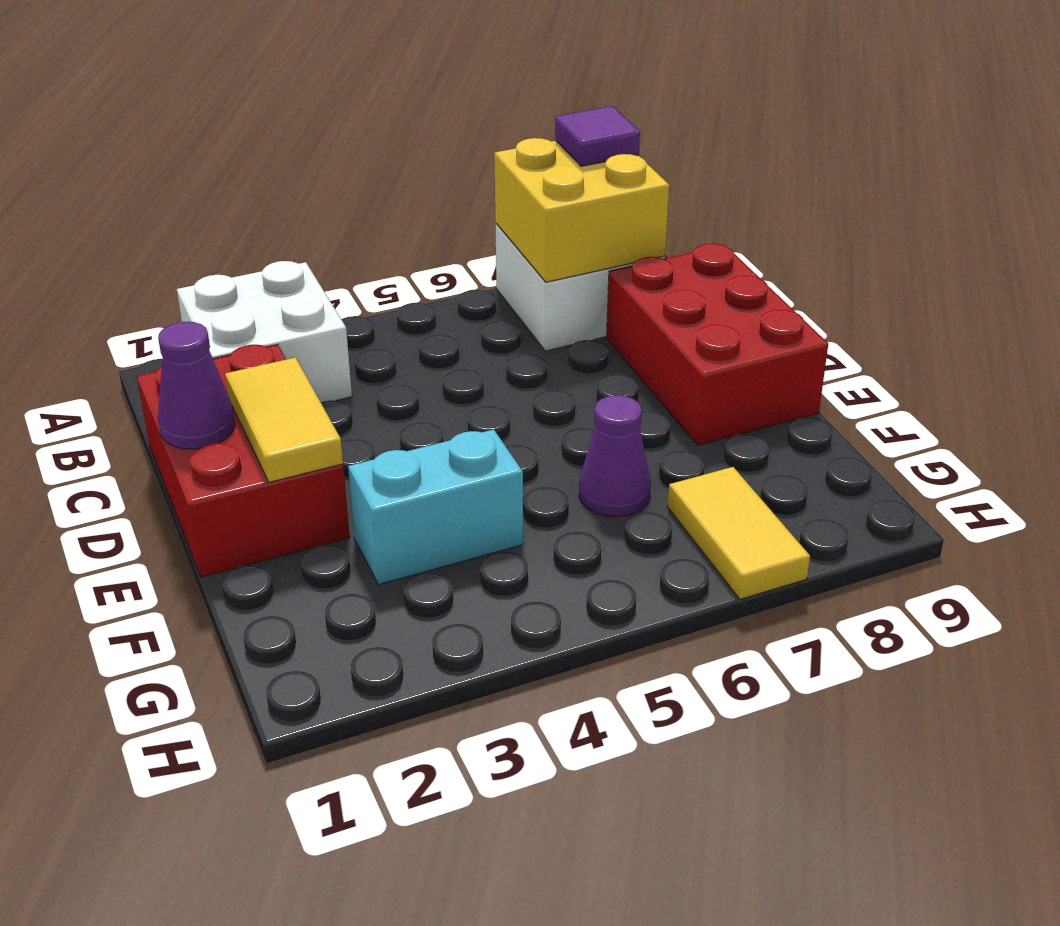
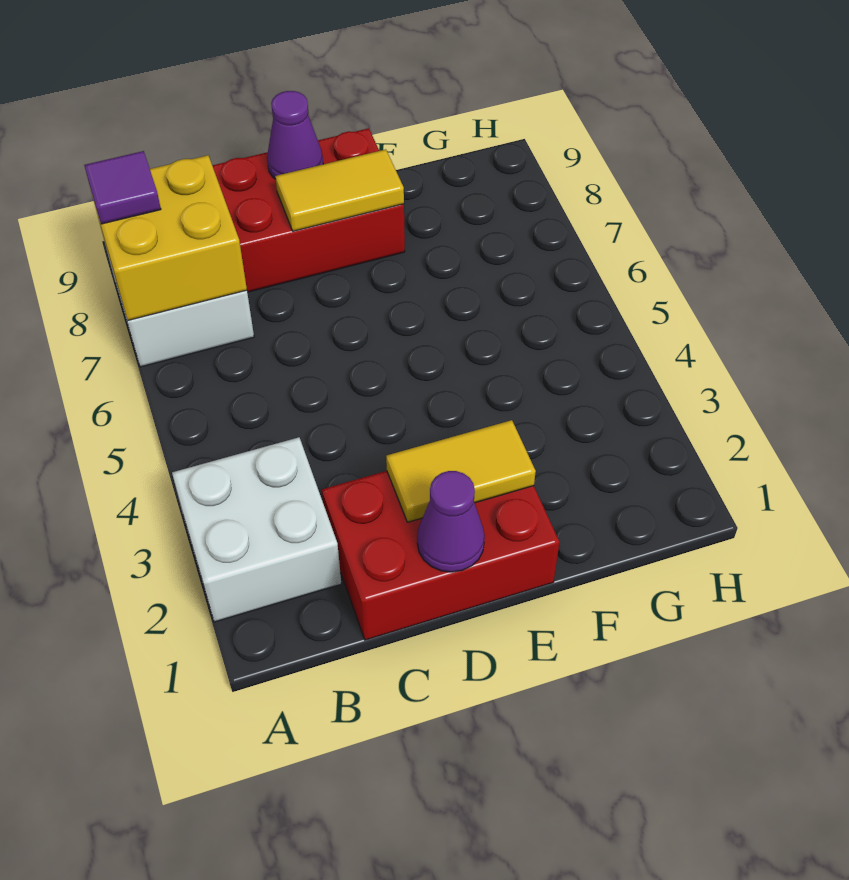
cyan brick F3:F4 level 1 -> none
purple cone F6 level 1 -> purple cone D9 level 2
yellow tile G7:H7 level 1 -> yellow tile D8:E8 level 2

